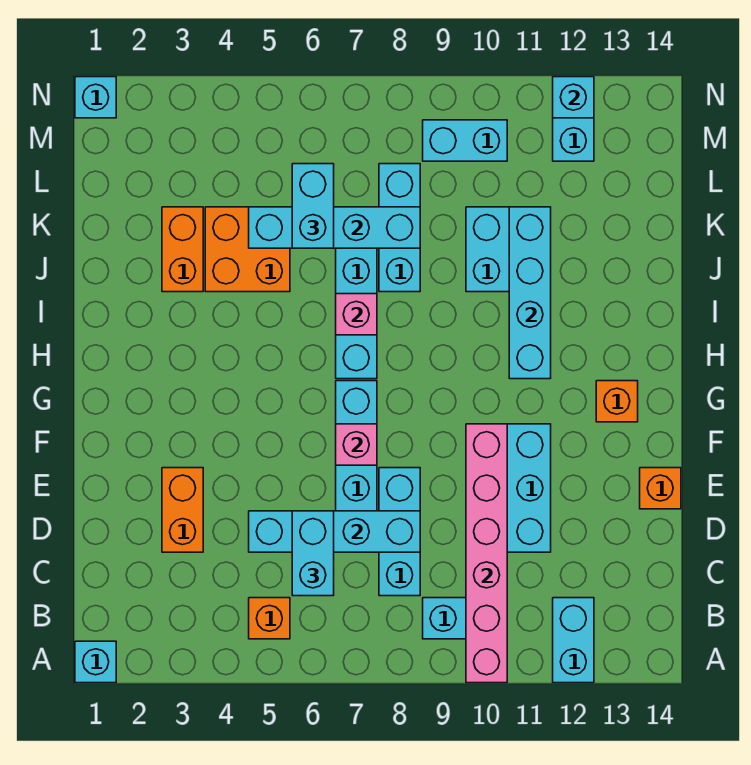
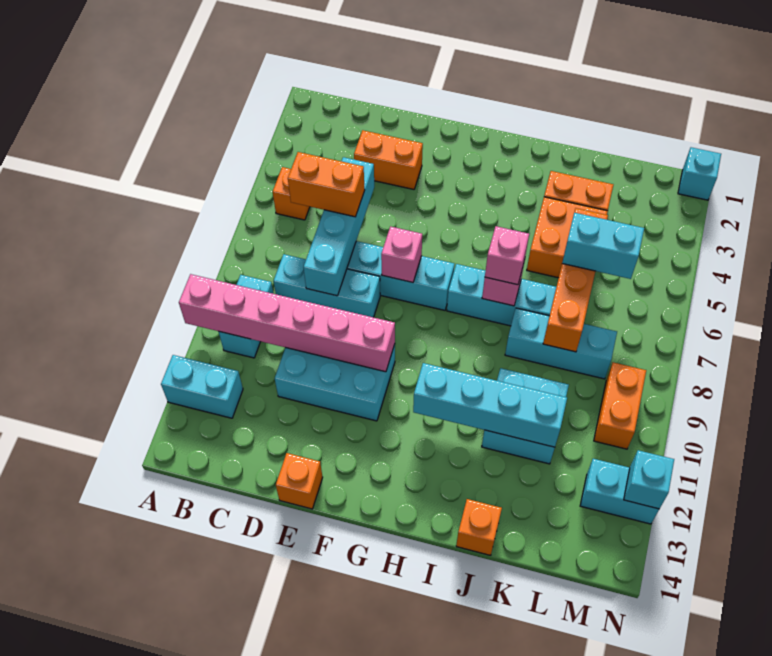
cyan brick A1 level 1 -> none
cyan brick C6:D6 level 3 -> orange brick C6:D6 level 3
orange brick G13 level 1 -> orange brick J14 level 1
none -> pink brick I7 level 3
cyan brick K5:K8 level 2 -> orange brick K5:K8 level 2
cyan brick M9:M10 level 1 -> orange brick M9:M10 level 1

